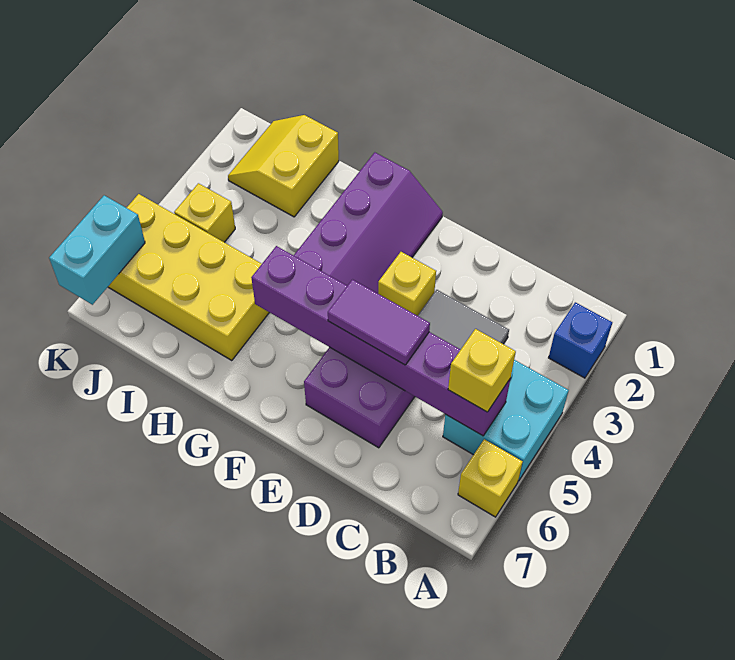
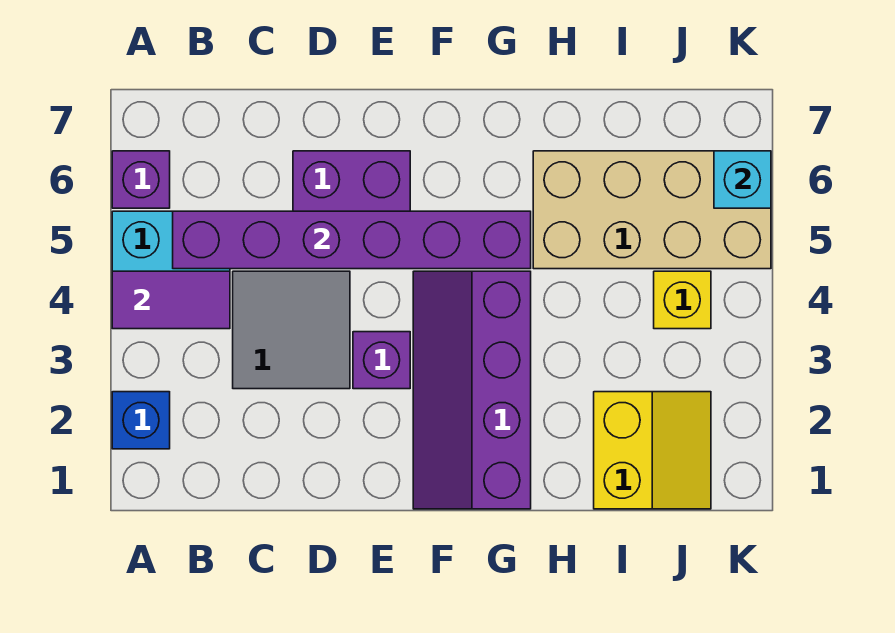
yellow brick A6 level 1 -> purple brick A6 level 1
yellow brick B5 level 3 -> none
purple tile D5:E5 level 3 -> purple tile A4:B4 level 2
yellow brick E3 level 1 -> purple brick E3 level 1
yellow brick H5:K6 level 1 -> tan brick H5:K6 level 1
cyan brick K6:K7 level 2 -> cyan brick K6 level 2

